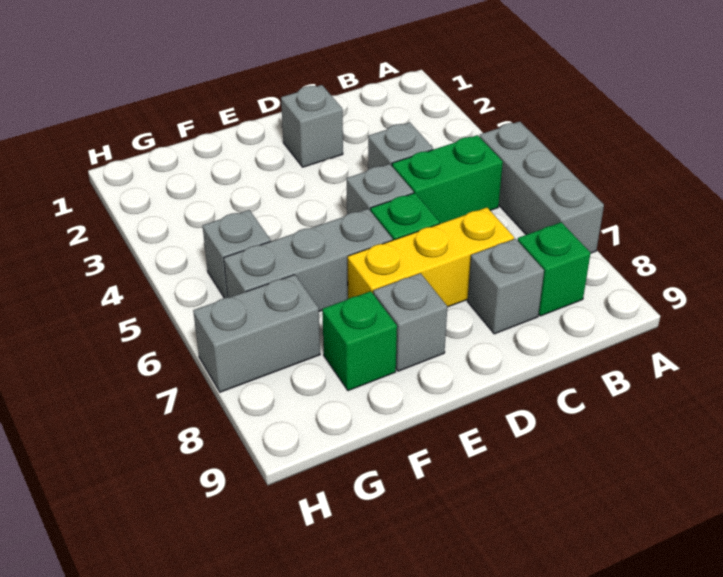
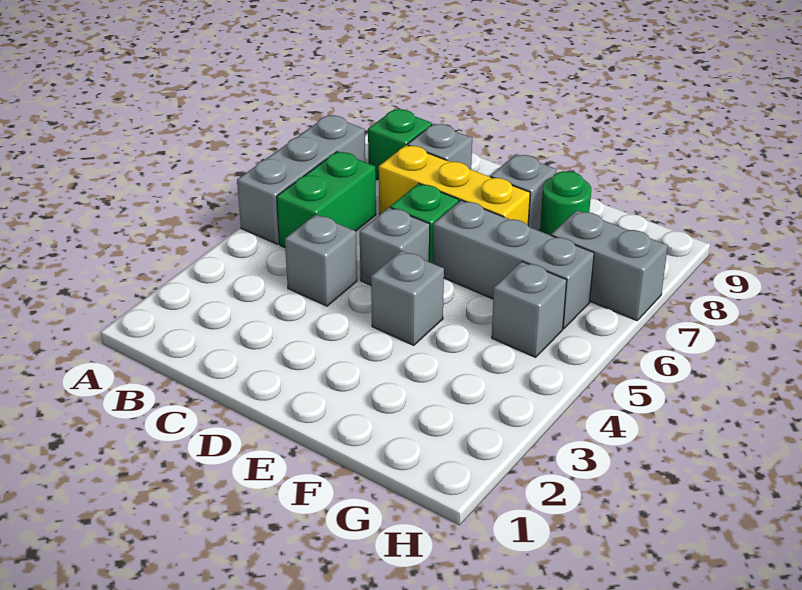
green brick B5:C5 level 1 -> green brick B5:B6 level 1
grey brick D2 level 1 -> grey brick E4 level 1
green brick F8 level 1 -> green round brick F8 level 1

